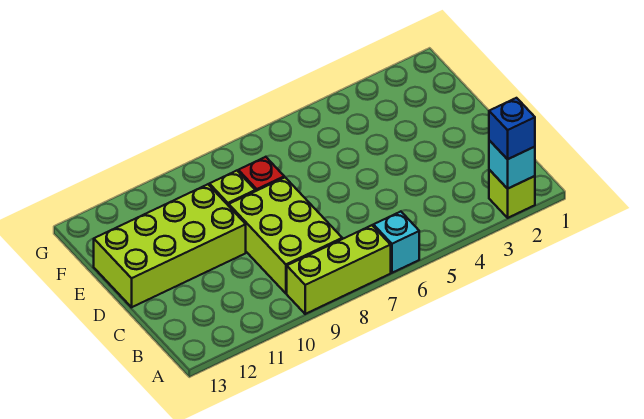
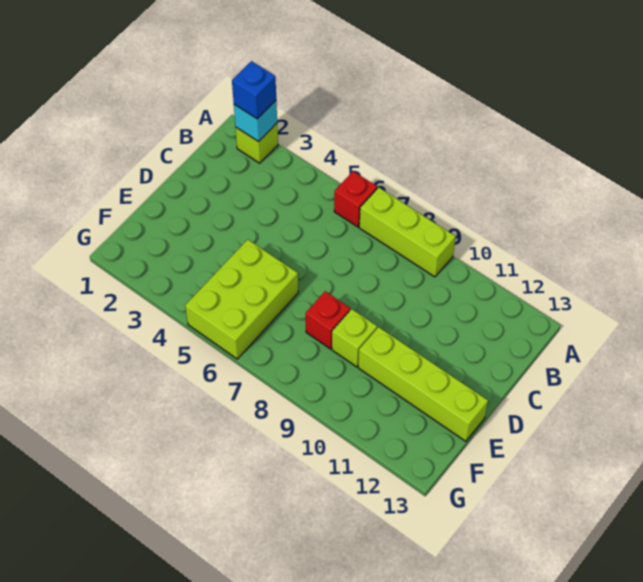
cyan brick A6 level 1 -> red brick A6 level 1
lime brick B8:D9 level 1 -> lime brick E5:G6 level 1
lime brick D10:E13 level 1 -> lime brick E10:E13 level 1

